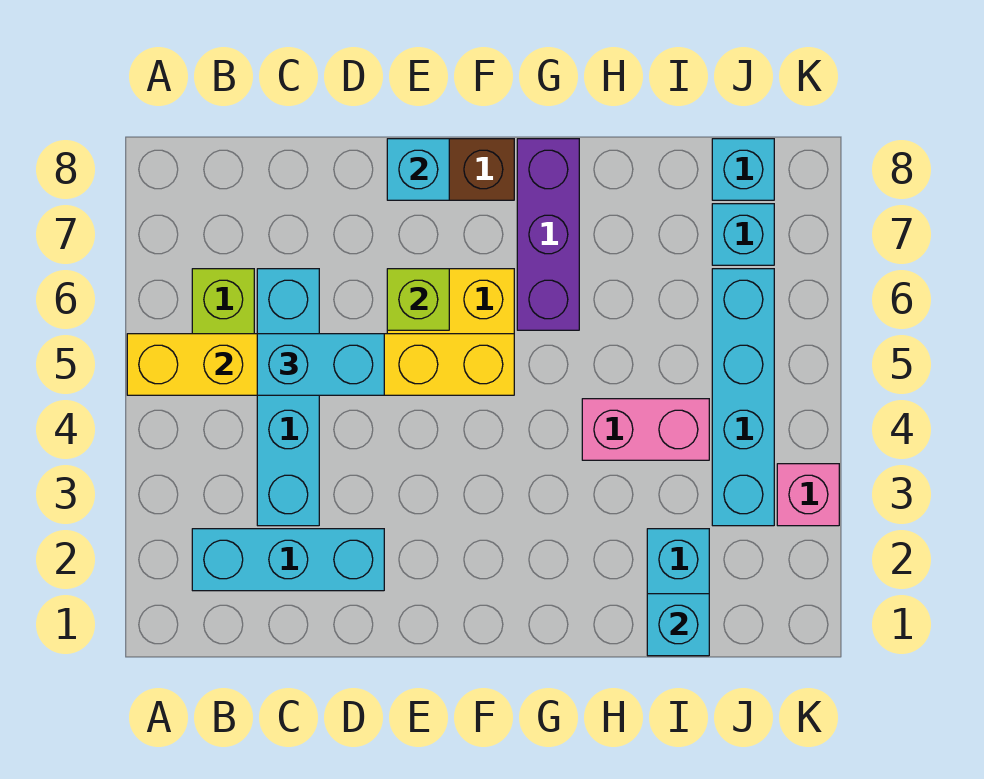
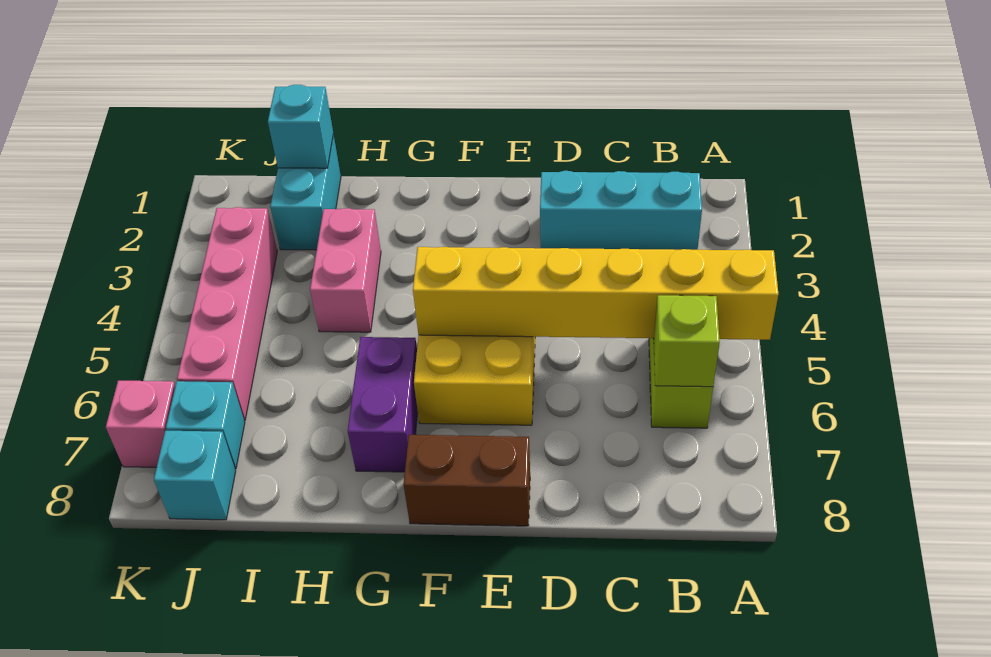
cyan brick C3:C6 level 1 -> none
cyan brick C5:D5 level 3 -> none
lime brick E6 level 2 -> lime brick B6 level 2
cyan brick E8 level 2 -> none
purple brick G6:G8 level 1 -> purple brick G6:G7 level 1
pink brick H4:I4 level 1 -> pink brick H3:H4 level 1
cyan brick J3:J6 level 1 -> pink brick J3:J6 level 1
pink brick K3 level 1 -> pink brick K7 level 1

